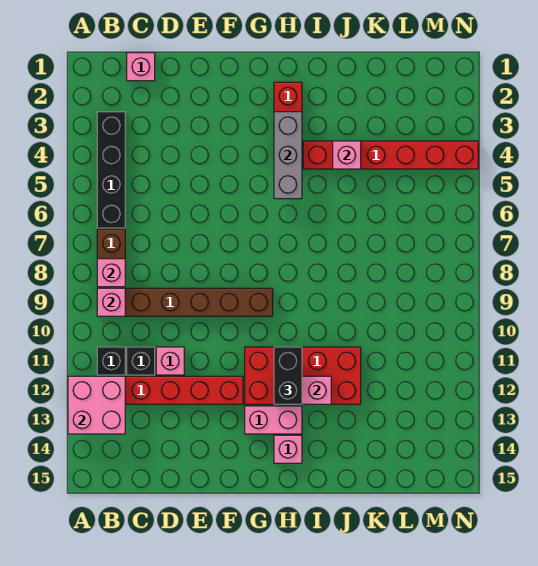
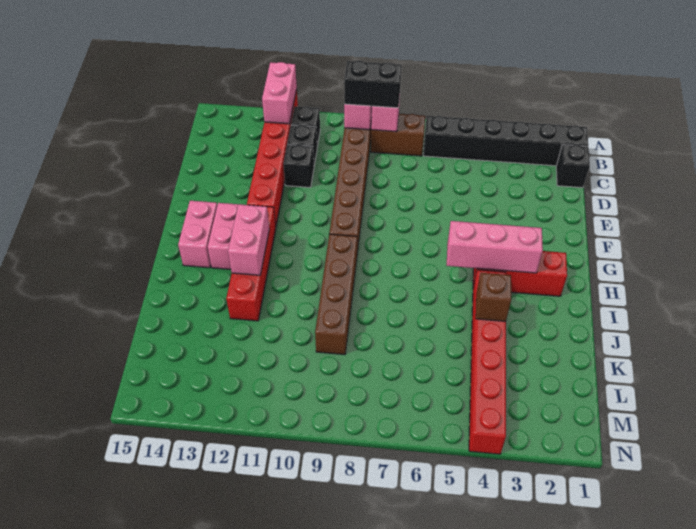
pink brick A12:B13 level 2 -> pink brick A12:B12 level 2
black brick B3:B6 level 1 -> black brick B1:B6 level 1
pink brick C1 level 1 -> black brick C1 level 1
pink brick D11 level 1 -> black brick D11 level 1
red brick G11:J12 level 1 -> red brick G12:J12 level 1
grey brick H3:H5 level 2 -> pink brick H3:H5 level 2
none -> brown brick H9:K9 level 1
black brick H11:H12 level 3 -> black brick B8:B9 level 3
pink brick H14 level 1 -> pink brick G14:H14 level 1
pink brick J4 level 2 -> brown brick J4 level 2

